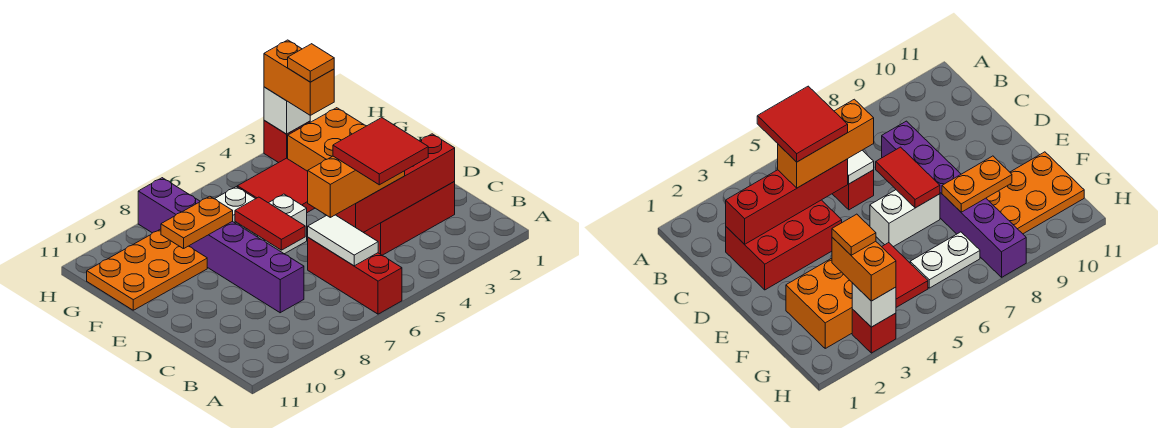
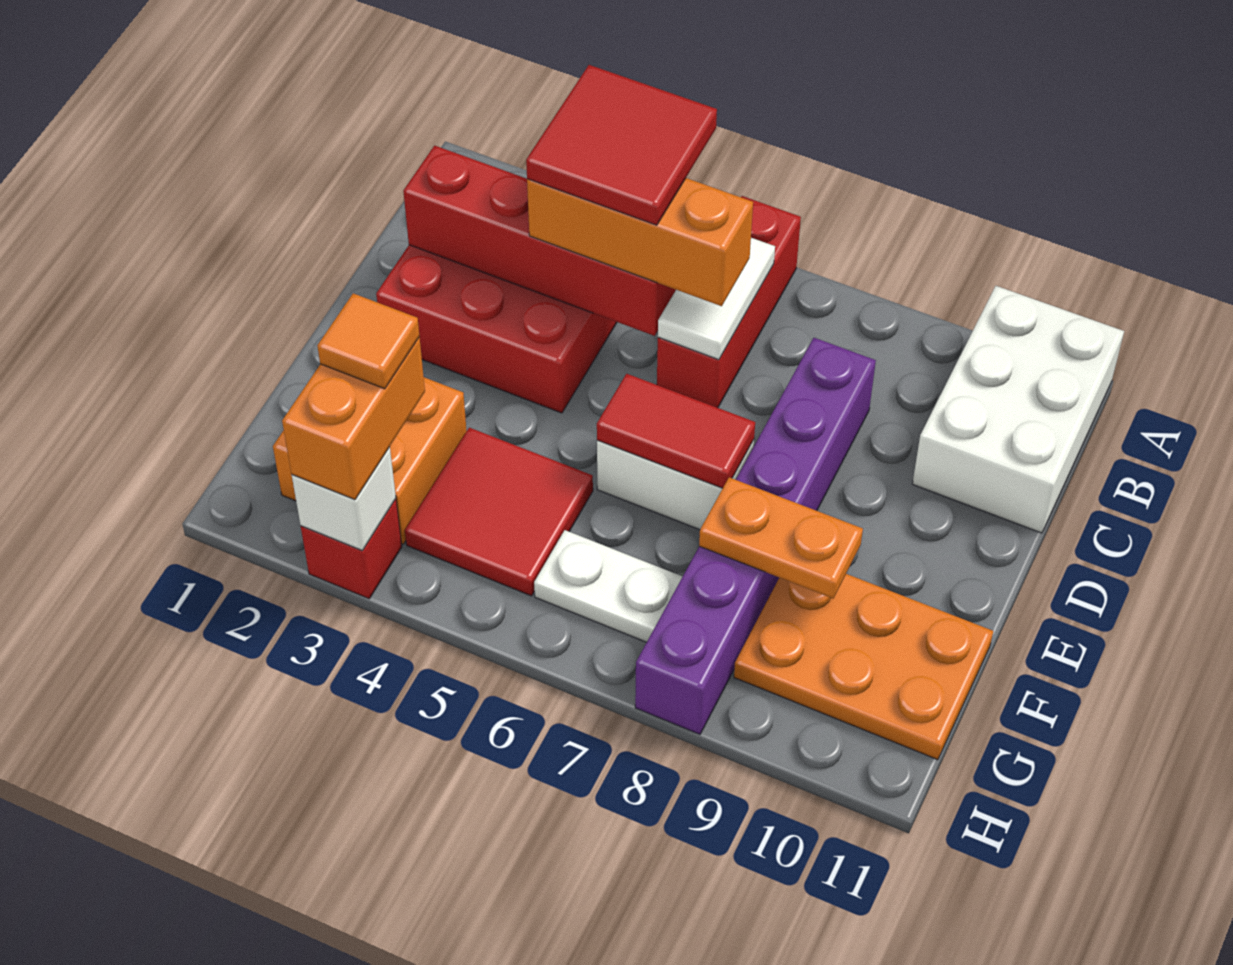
none -> white brick A10:C11 level 1
red tile D7:E7 level 2 -> red tile E6:E7 level 2

